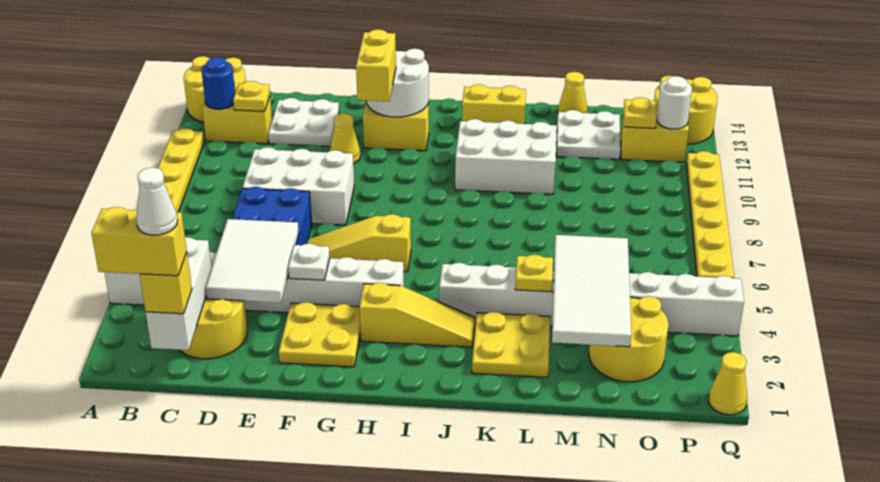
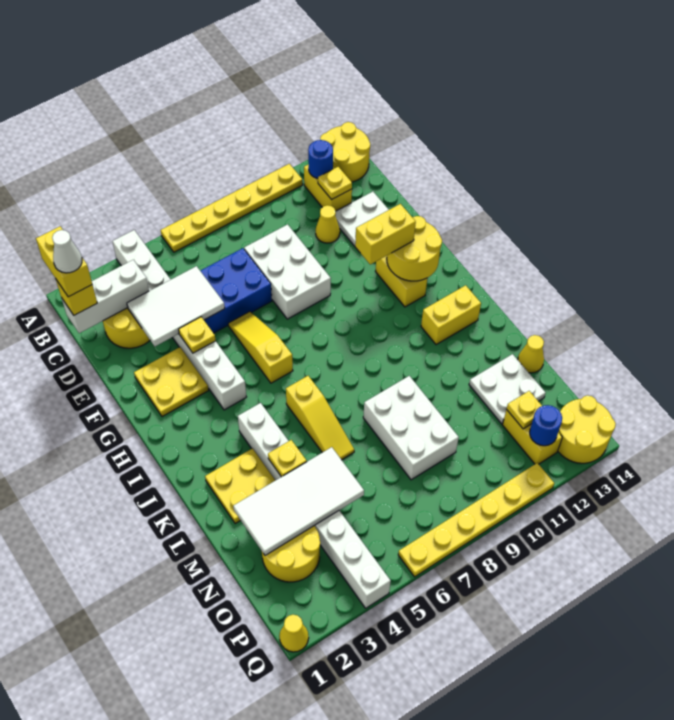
white plate F4 level 2 -> yellow plate F4 level 2
yellow cone F11 level 1 -> yellow cone D11 level 1
white round brick G12:H13 level 2 -> yellow round brick G12:H13 level 2
yellow slope H3:J3 level 1 top H -> yellow slope J6:L6 level 1 top J
white brick J10:L11 level 1 -> white brick L8:N9 level 1
yellow brick J13:K13 level 1 -> yellow brick J12:J13 level 1
white round brick P12 level 2 -> blue round brick P12 level 2

